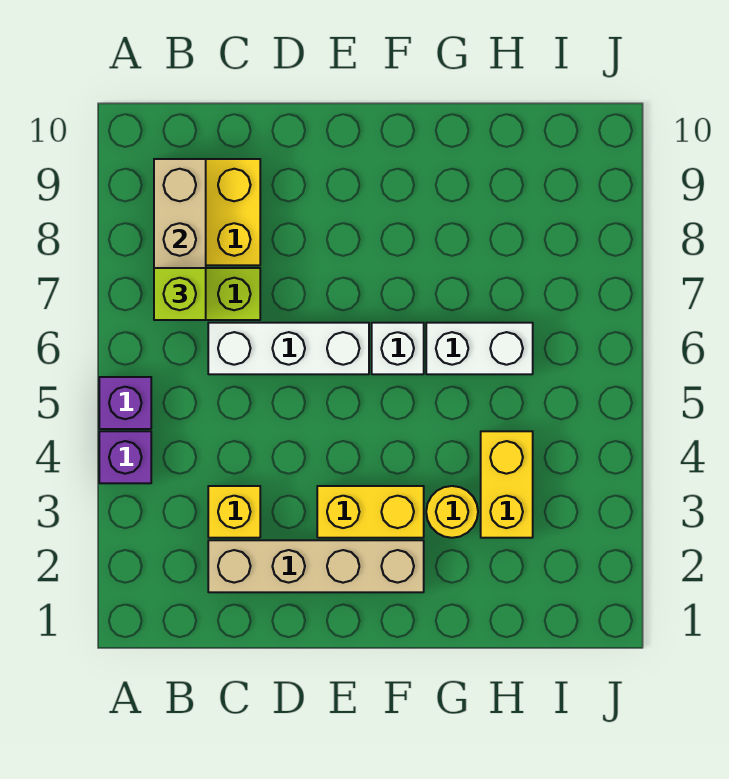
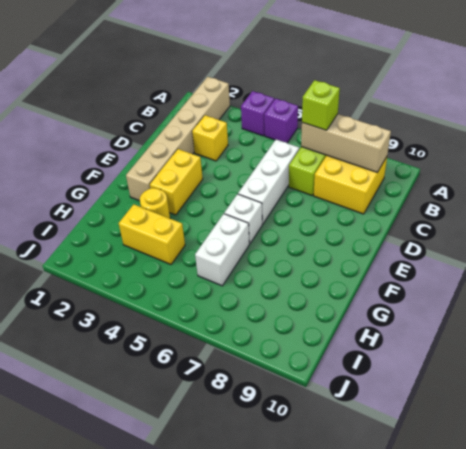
tan brick C2:F2 level 1 -> tan brick A2:F2 level 1

